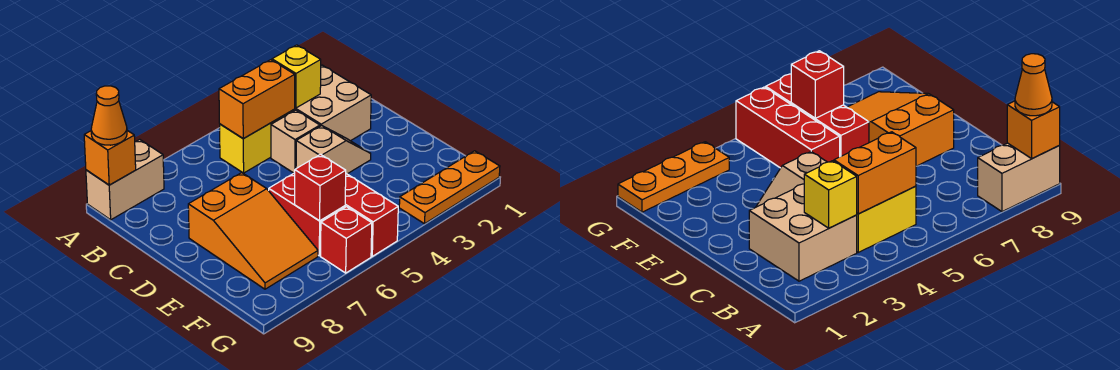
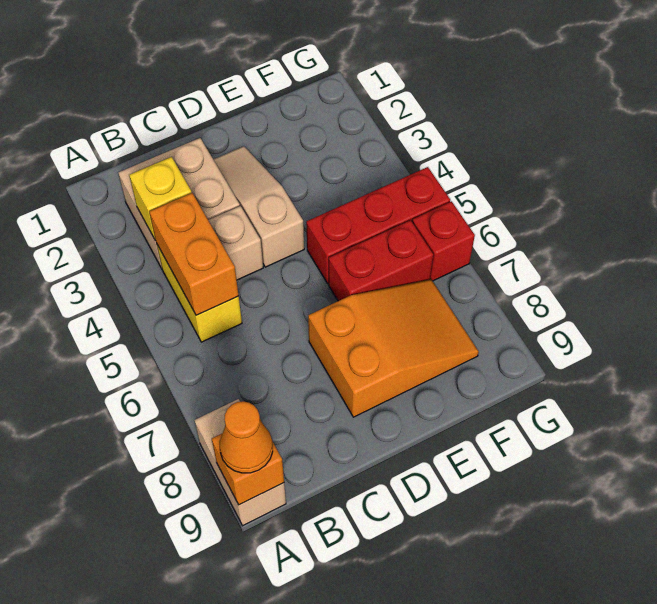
tan slope D3:D4 level 1 top 4 -> tan slope D2:D4 level 1 top 4
red brick F6 level 2 -> none
orange plate G1:G3 level 1 -> none

